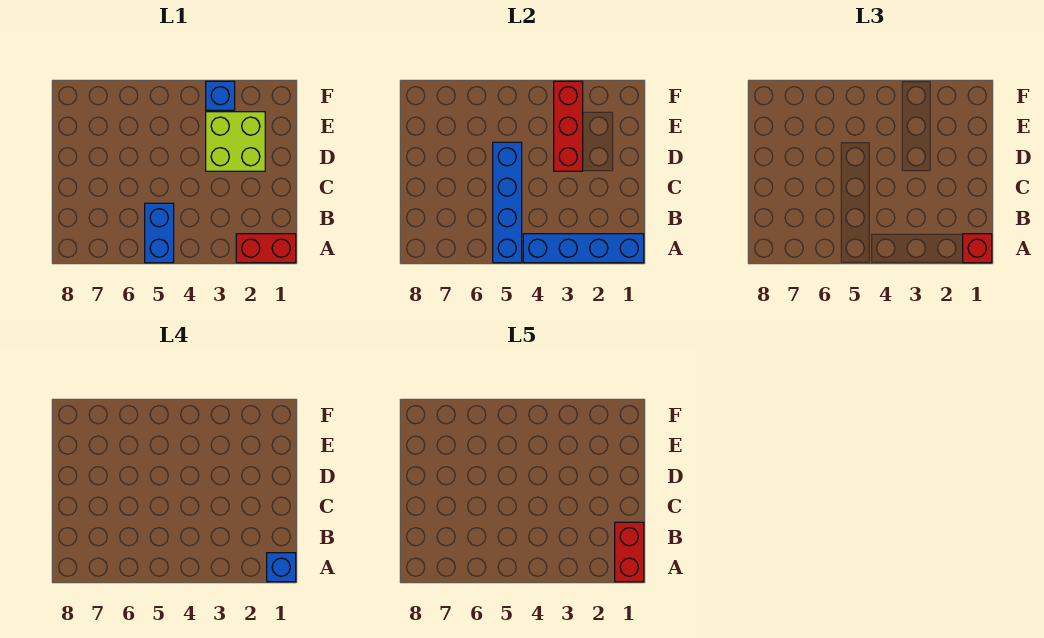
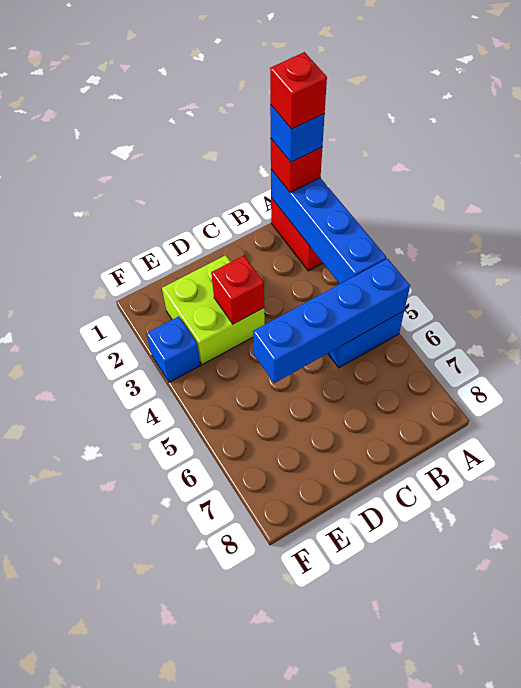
red brick A1:B1 level 5 -> red brick A1 level 5
red brick D3:F3 level 2 -> red brick D3 level 2

